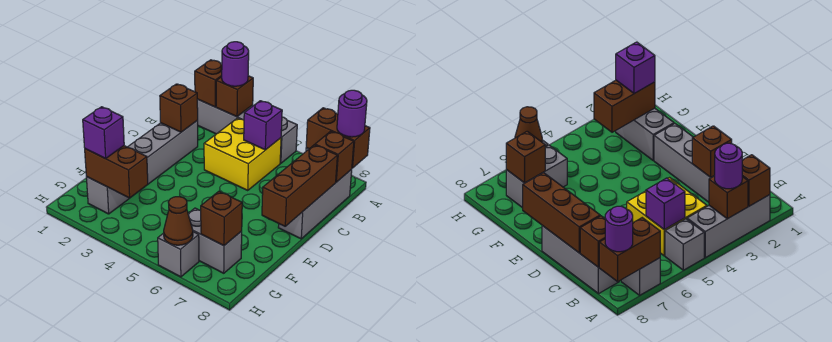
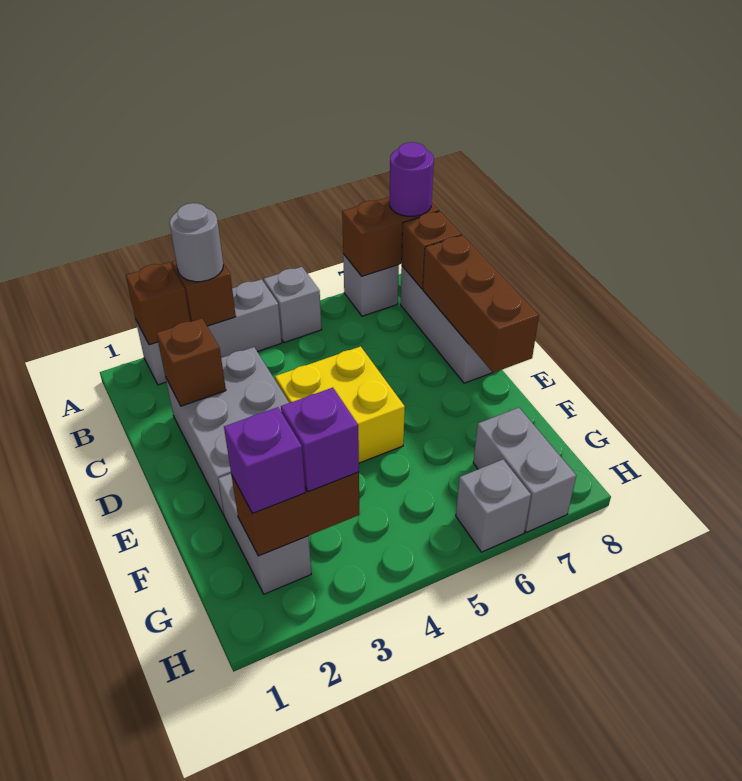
purple round brick A3 level 3 -> grey round brick A3 level 3
yellow brick B4:C5 level 1 -> yellow brick D4:E5 level 1
purple brick B5 level 2 -> purple brick G3 level 3
grey brick C2:E2 level 1 -> grey brick C2:E3 level 1
grey brick G6:G7 level 1 -> grey brick G7:H7 level 1
brown brick G7 level 2 -> none
brown cone H6 level 2 -> none

